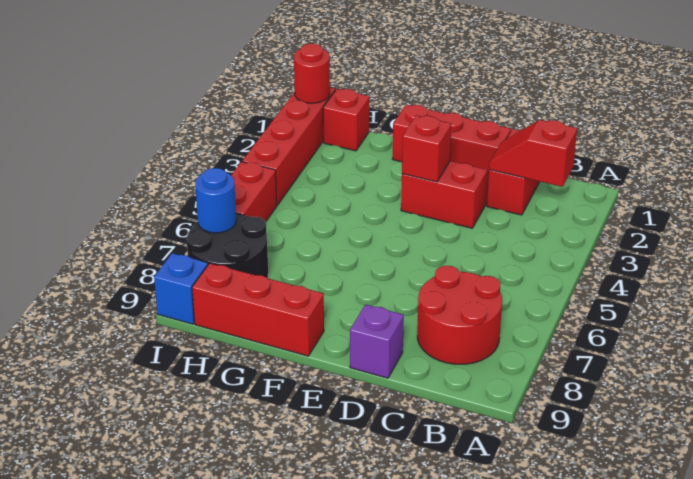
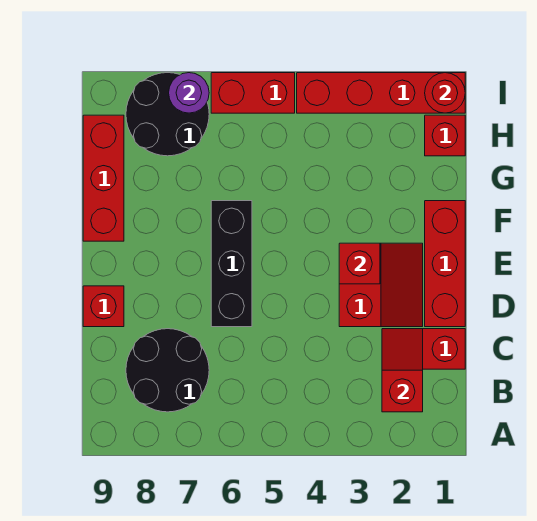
red round brick B7:C8 level 1 -> black round brick B7:C8 level 1
none -> black brick D6:F6 level 1
purple brick D9 level 1 -> red brick D9 level 1
blue round brick I7 level 2 -> purple round brick I7 level 2
blue brick I9 level 1 -> none

